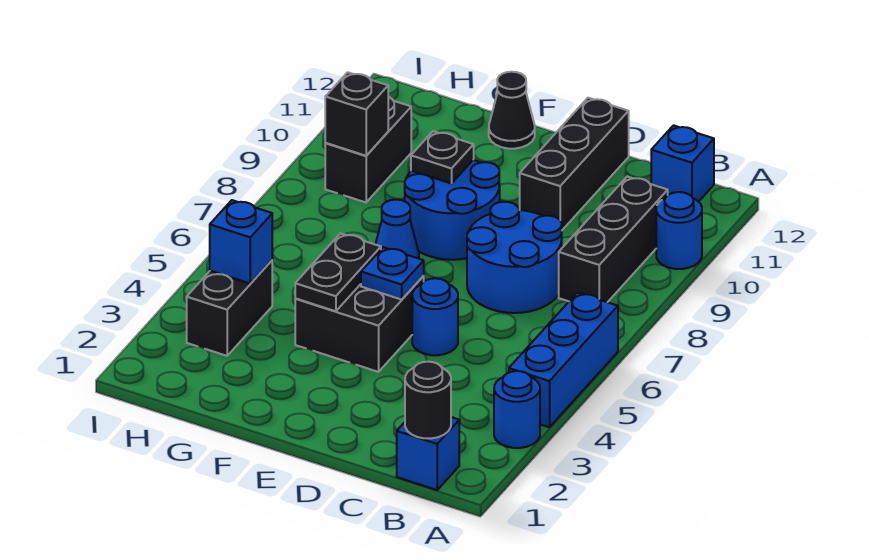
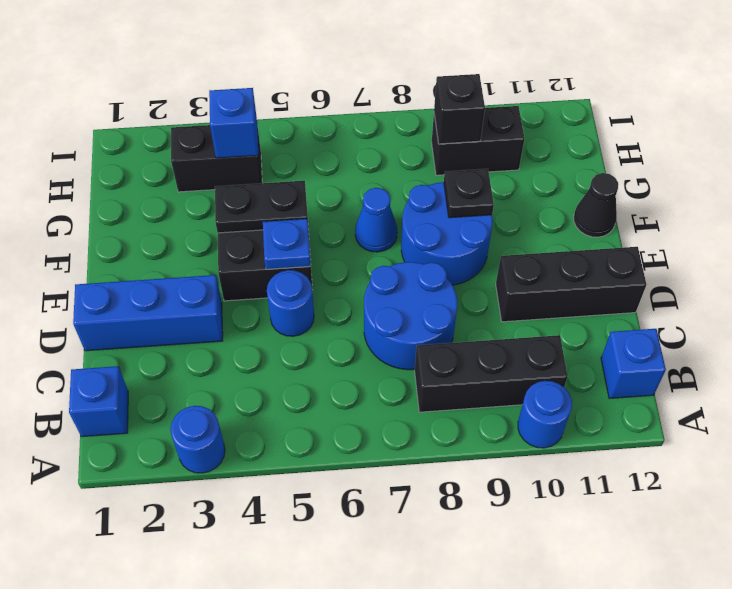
blue brick A4:A6 level 1 -> blue brick D1:D3 level 1
black round brick B1 level 2 -> none

